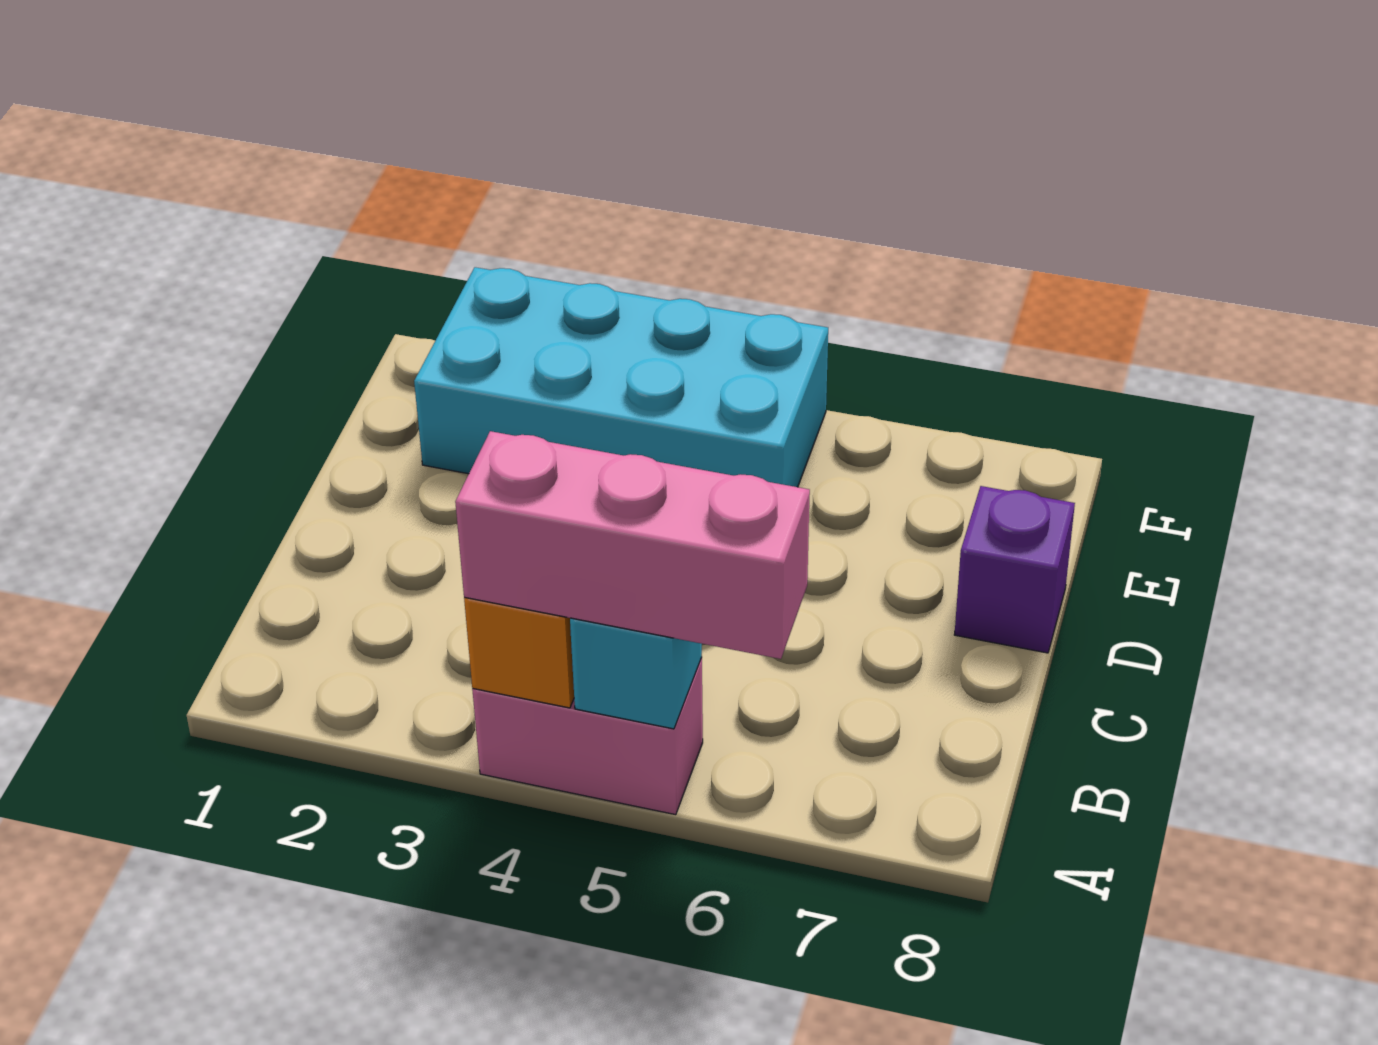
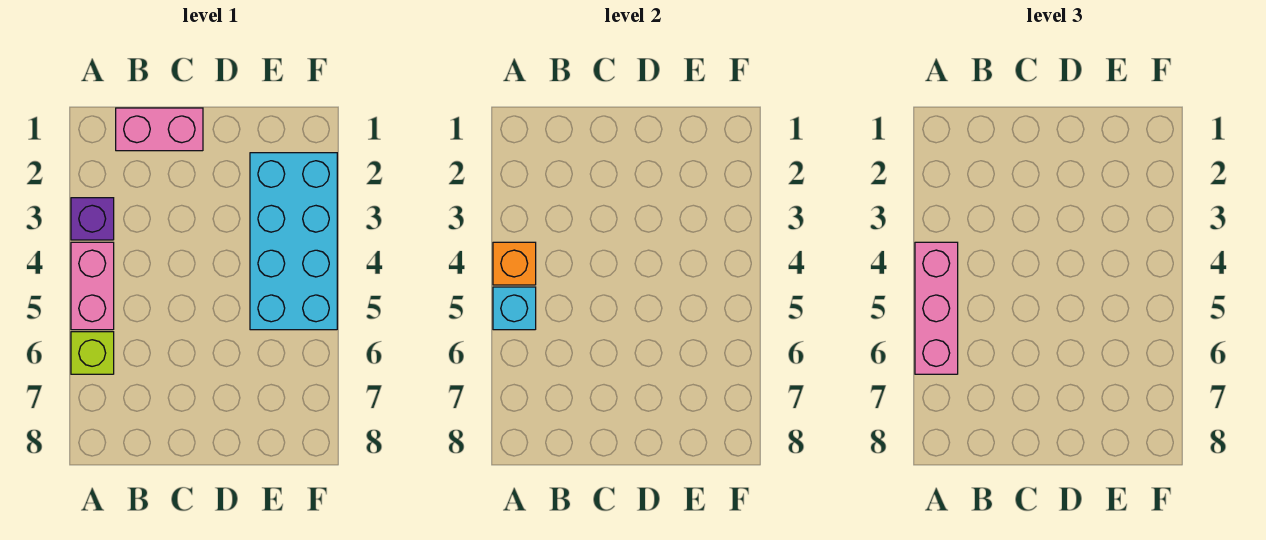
none -> lime brick A6 level 1
none -> pink brick B1:C1 level 1
purple brick D8 level 1 -> purple brick A3 level 1

